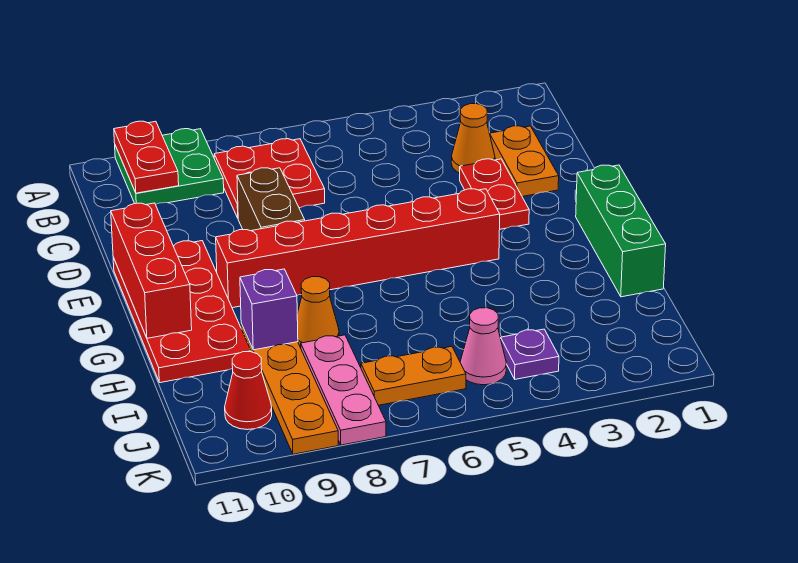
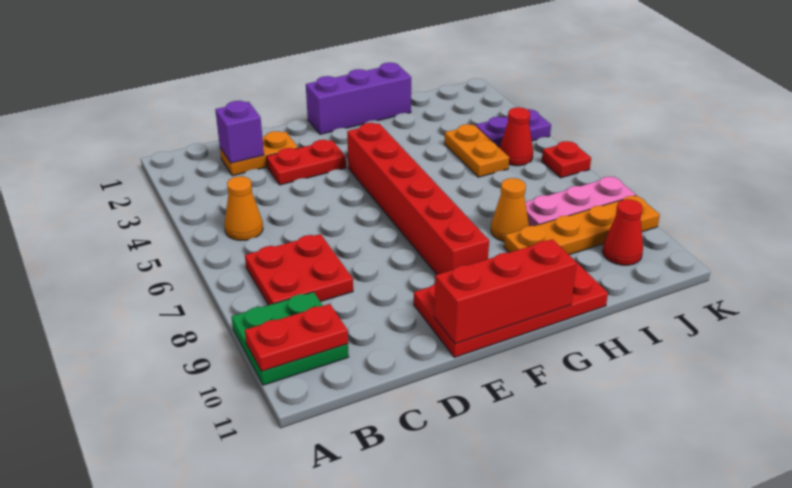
orange cone C3 level 1 -> orange cone B5 level 1
brown brick D8:E8 level 1 -> none
green brick F1:H1 level 1 -> purple brick F1:H1 level 1
purple brick H9 level 2 -> purple brick C2 level 2
purple plate J4 level 1 -> purple plate J4:K4 level 1
pink cone J5 level 1 -> red cone J5 level 1
orange plate J6:J7 level 1 -> orange plate I4:I5 level 1
none -> red plate K6 level 1

